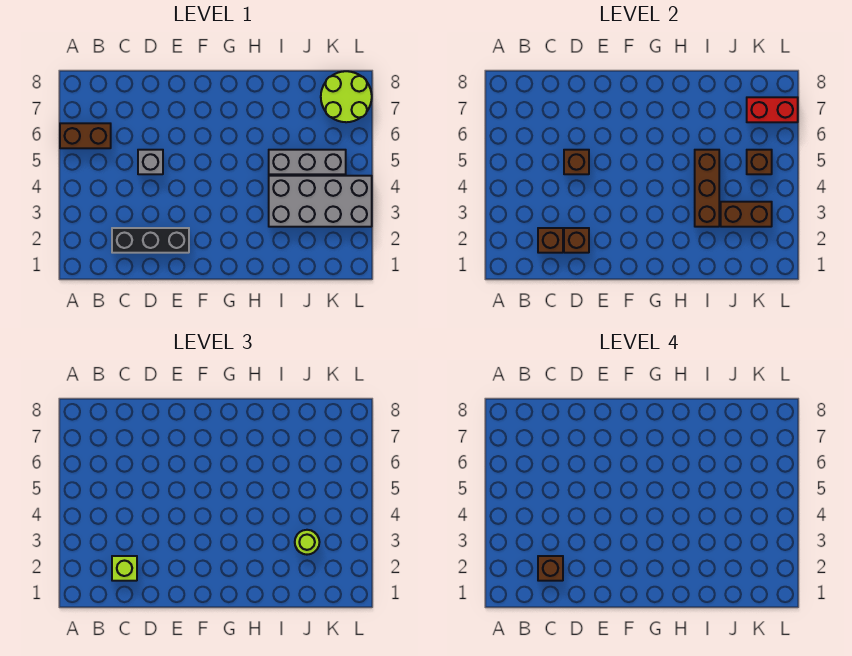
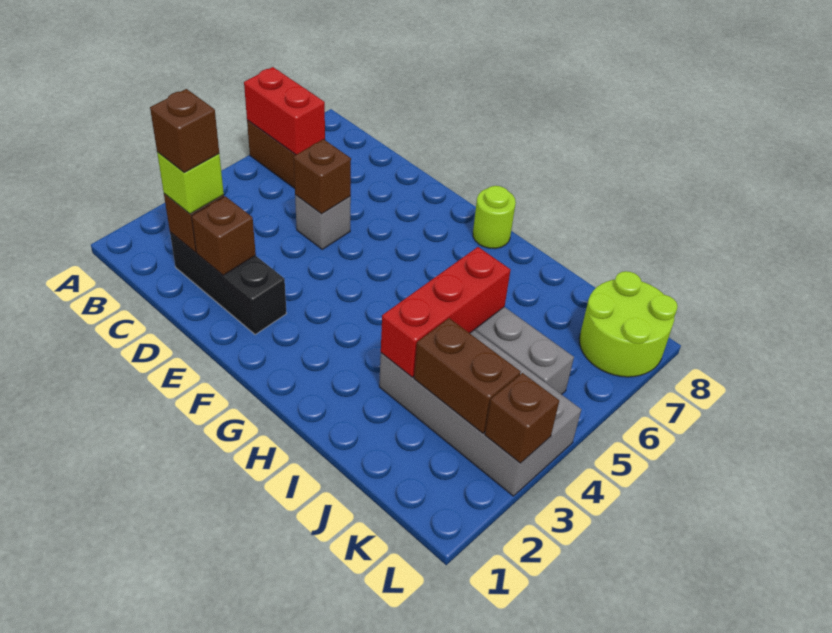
brown brick I3:I5 level 2 -> red brick I3:I5 level 2
lime round brick J3 level 3 -> lime round brick G8 level 1
brown brick K5 level 2 -> brown brick L3 level 2
red brick K7:L7 level 2 -> red brick A6:B6 level 2

